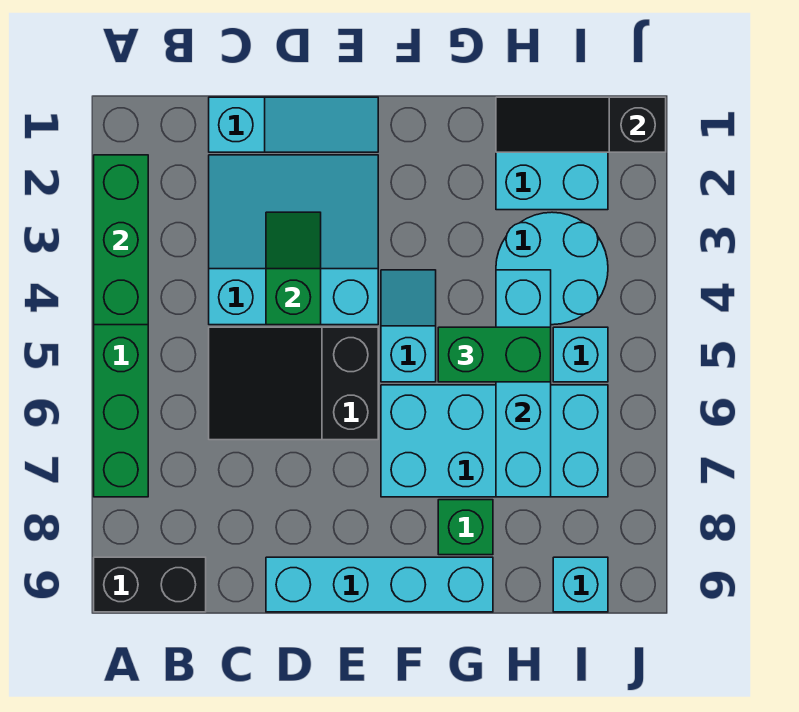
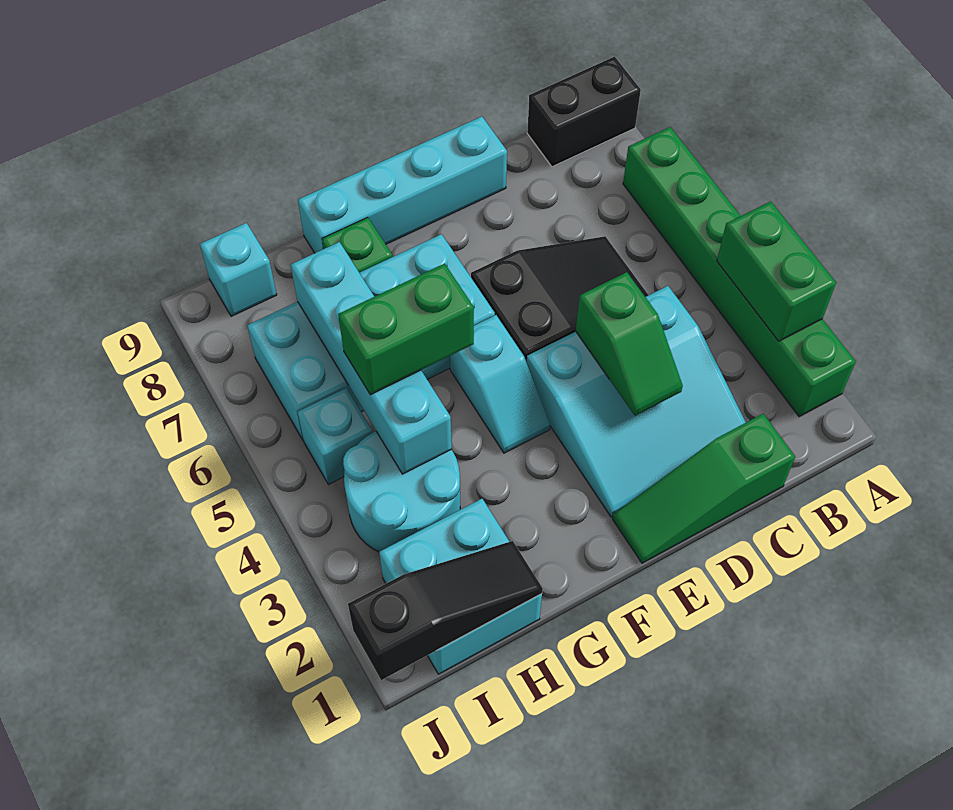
green brick A2:A4 level 2 -> green brick A3:A4 level 2
cyan slope C1:E1 level 1 top C -> green slope C1:E1 level 1 top C

